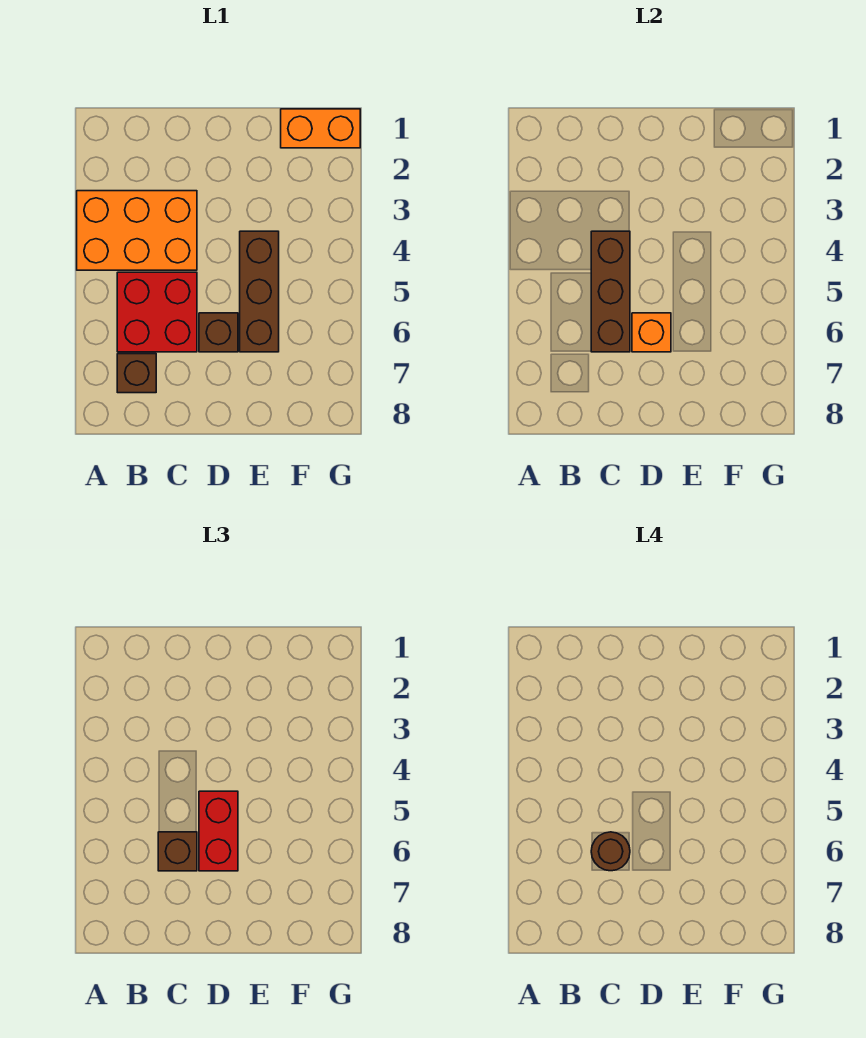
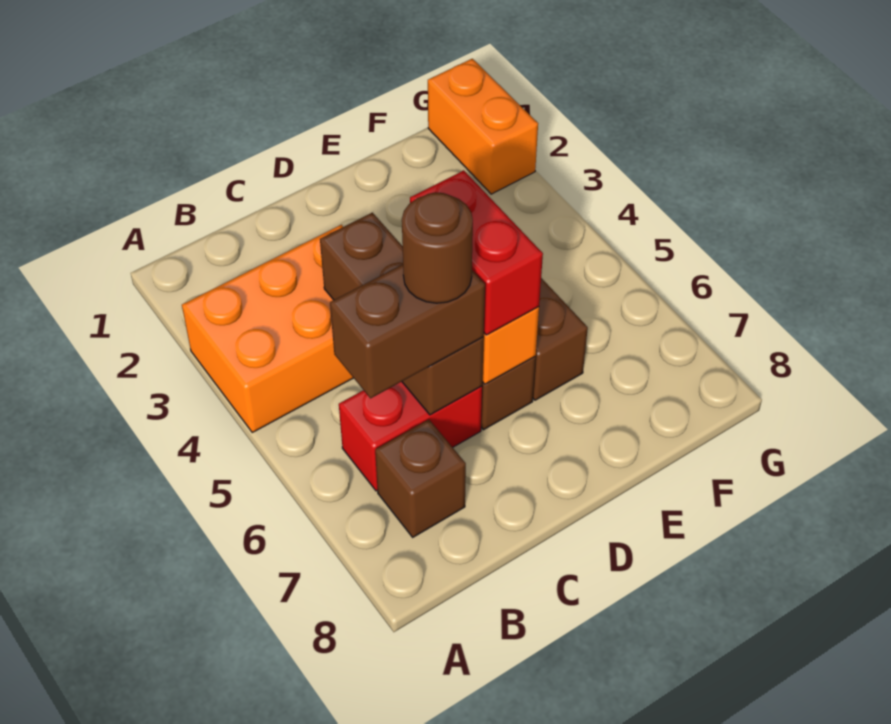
red brick B5:C6 level 1 -> red brick B6:C6 level 1
brown brick C6 level 3 -> brown brick B6:C6 level 3
orange brick F1:G1 level 1 -> orange brick G1:G2 level 1

